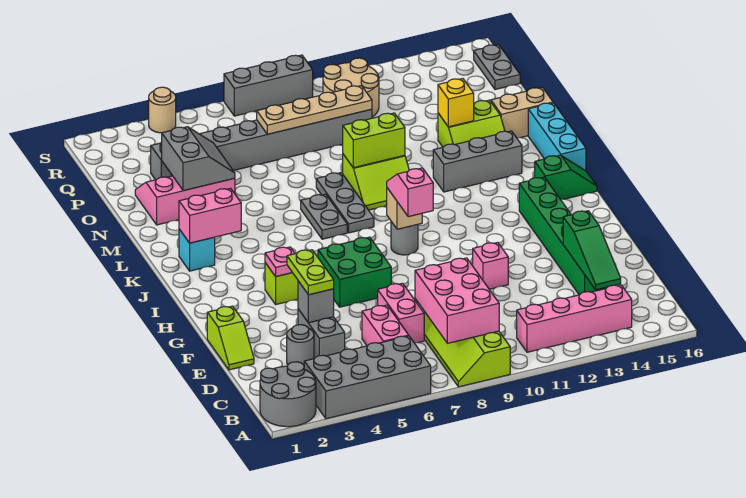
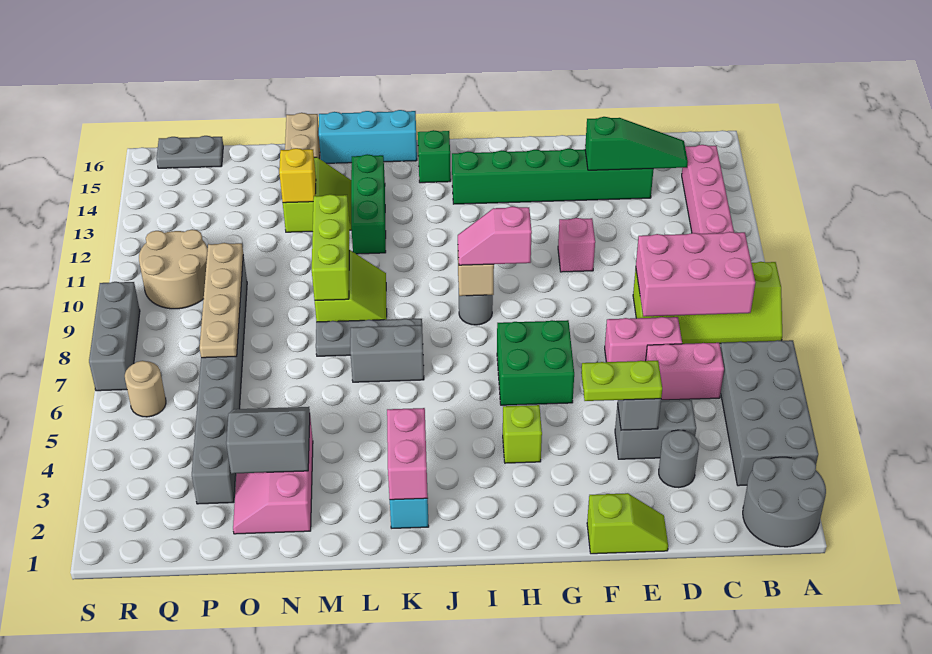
pink plate H4 level 2 -> none
grey plate K7:L7 level 1 -> grey brick K7:L7 level 1
grey brick L12:L14 level 1 -> green brick L12:L14 level 1
lime brick M9:M10 level 2 -> lime brick M9:M11 level 2
tan round brick S4 level 1 -> tan round brick R6 level 1

